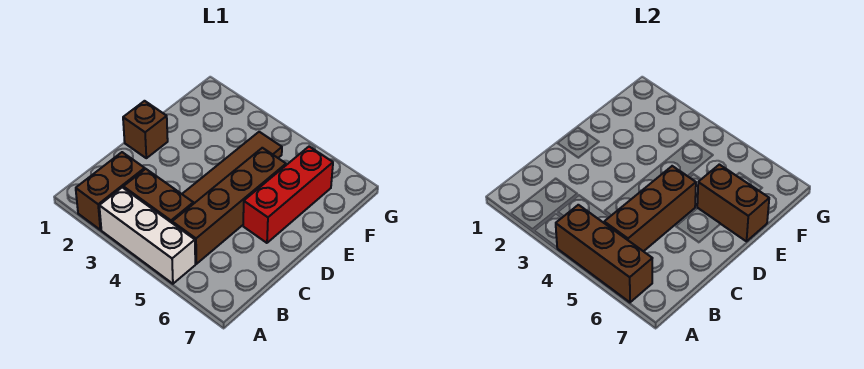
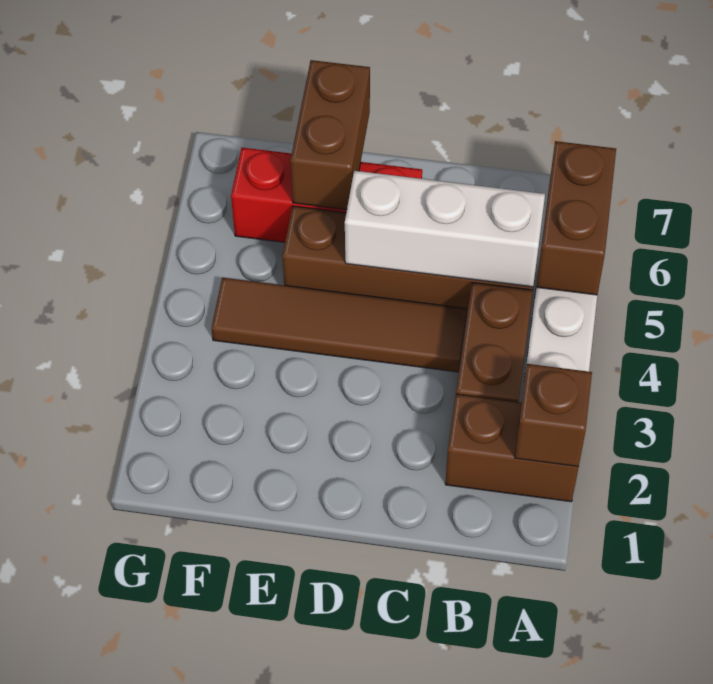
brown brick A4:A6 level 2 -> brown brick A5:A6 level 2
brown brick B5:D5 level 2 -> white brick B5:D5 level 2
brown brick D1 level 1 -> brown brick A2 level 2

